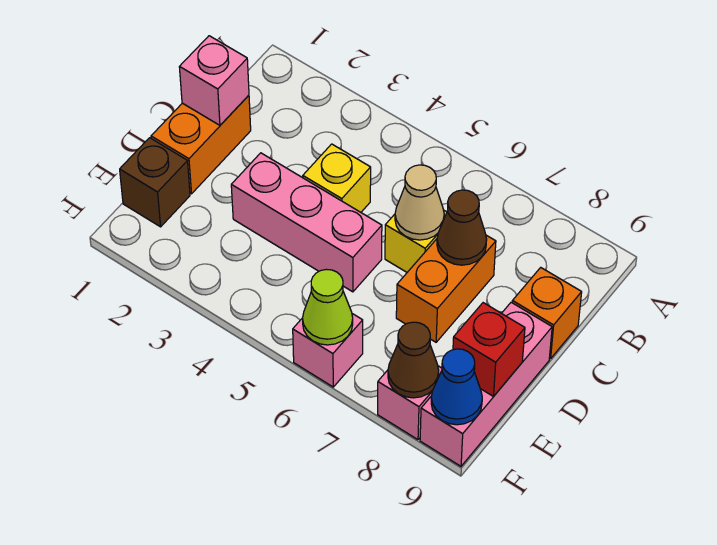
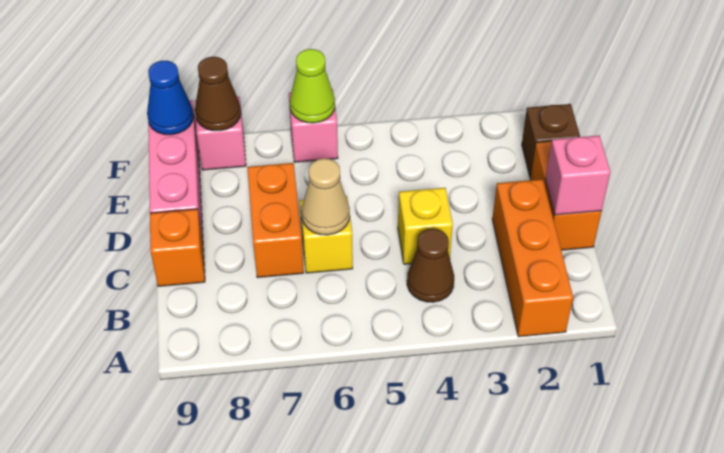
none -> orange brick A2:C2 level 1
brown cone C7 level 2 -> brown cone B4 level 1
pink brick D3:D5 level 1 -> none
red brick E9 level 2 -> none

